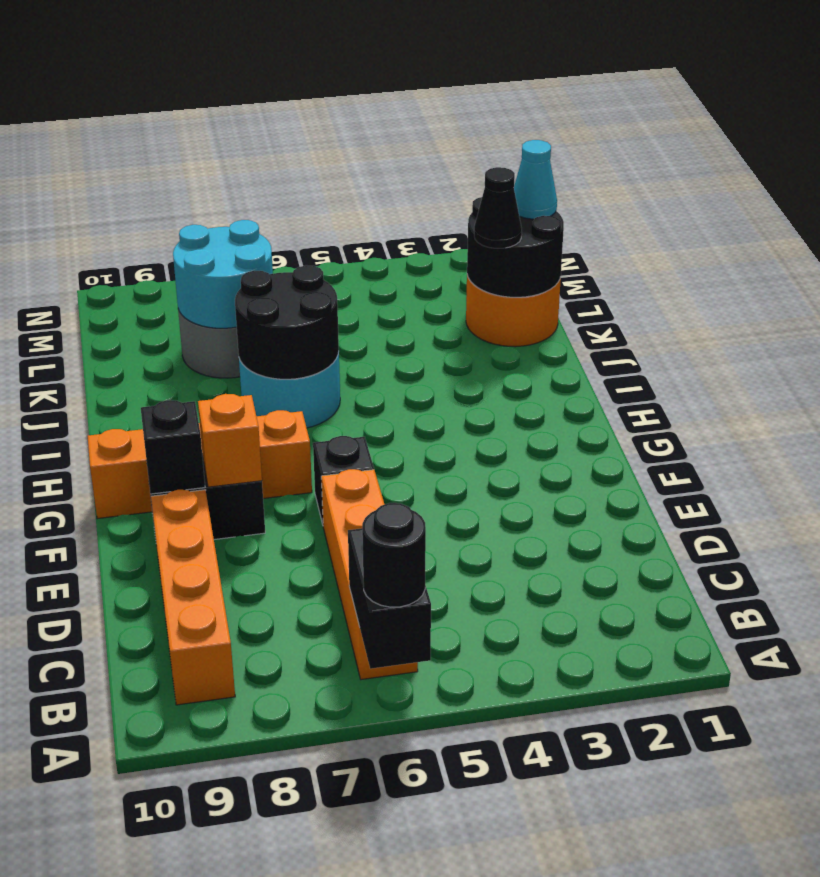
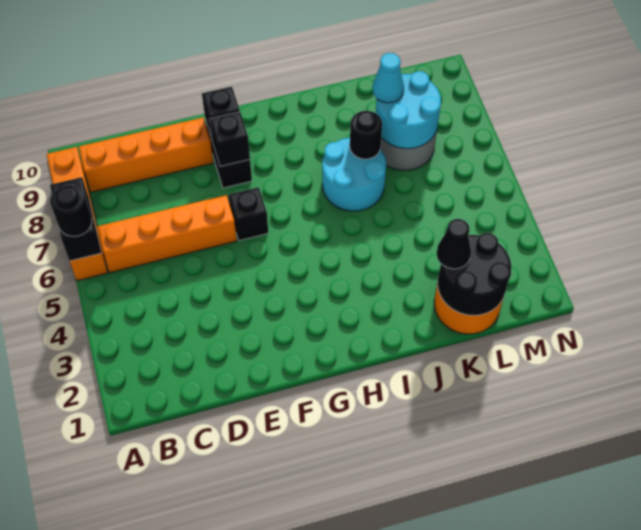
black brick A6:B6 level 2 -> black brick A6:A7 level 2
orange brick F8 level 2 -> black brick F8 level 2
orange brick G7:G10 level 1 -> orange brick A6:A9 level 1
black round brick I6:J7 level 2 -> black round brick J7 level 2
cyan cone L1 level 3 -> cyan cone K8 level 3

